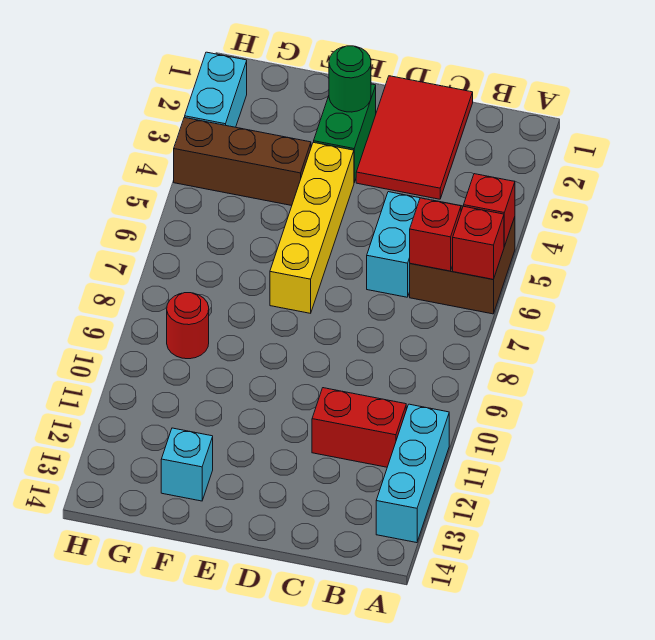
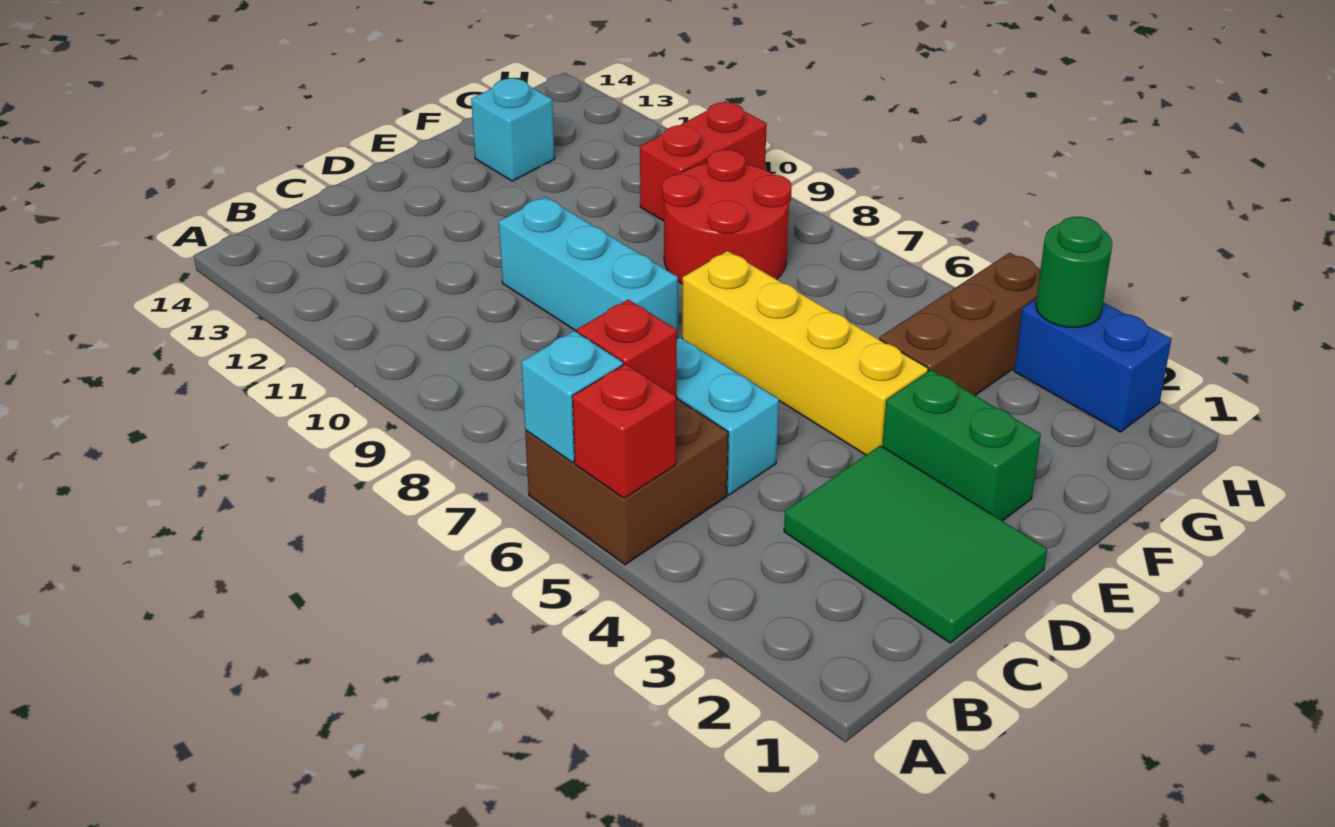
red brick A6 level 2 -> cyan brick A6 level 2
cyan brick A11:A13 level 1 -> cyan brick D8:D10 level 1
red brick B11:C11 level 1 -> red brick G10:H10 level 1
red tile C1:D3 level 1 -> green tile C1:D3 level 1
green round brick E2 level 2 -> green round brick H3 level 2
red round brick G9 level 1 -> red round brick F8:G9 level 1
cyan brick H2:H3 level 1 -> blue brick H2:H3 level 1

